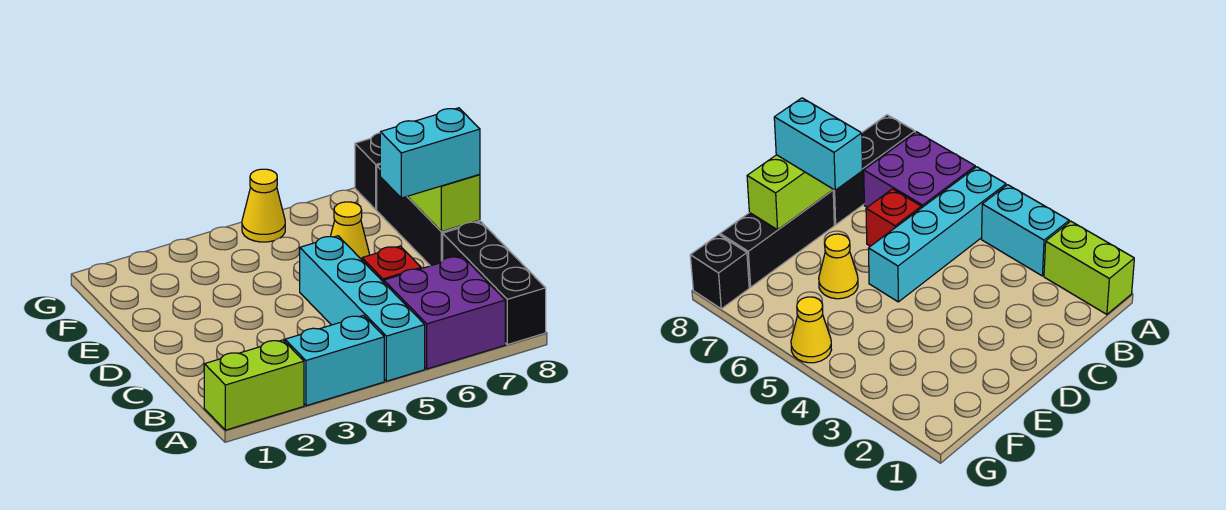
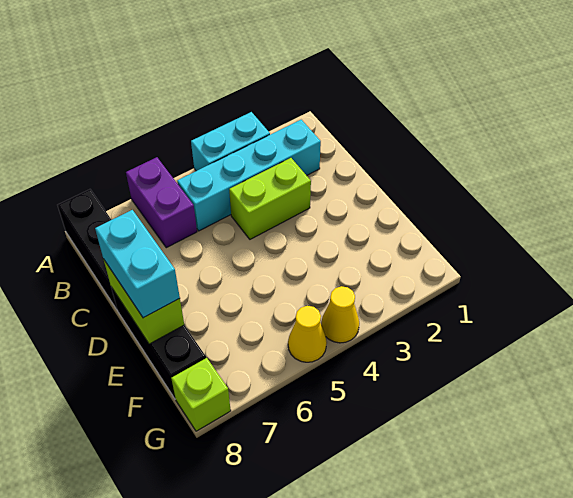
lime brick A1:A2 level 1 -> lime brick C3:C4 level 1
cyan brick A5:D5 level 1 -> cyan brick B2:B5 level 1
purple brick A6:B7 level 1 -> purple brick A6:B6 level 1
red brick C6 level 1 -> none
cyan brick D7:D8 level 3 -> cyan brick D8:E8 level 3
yellow cone E6 level 1 -> yellow cone G4 level 1
black brick G8 level 1 -> lime brick G8 level 1

